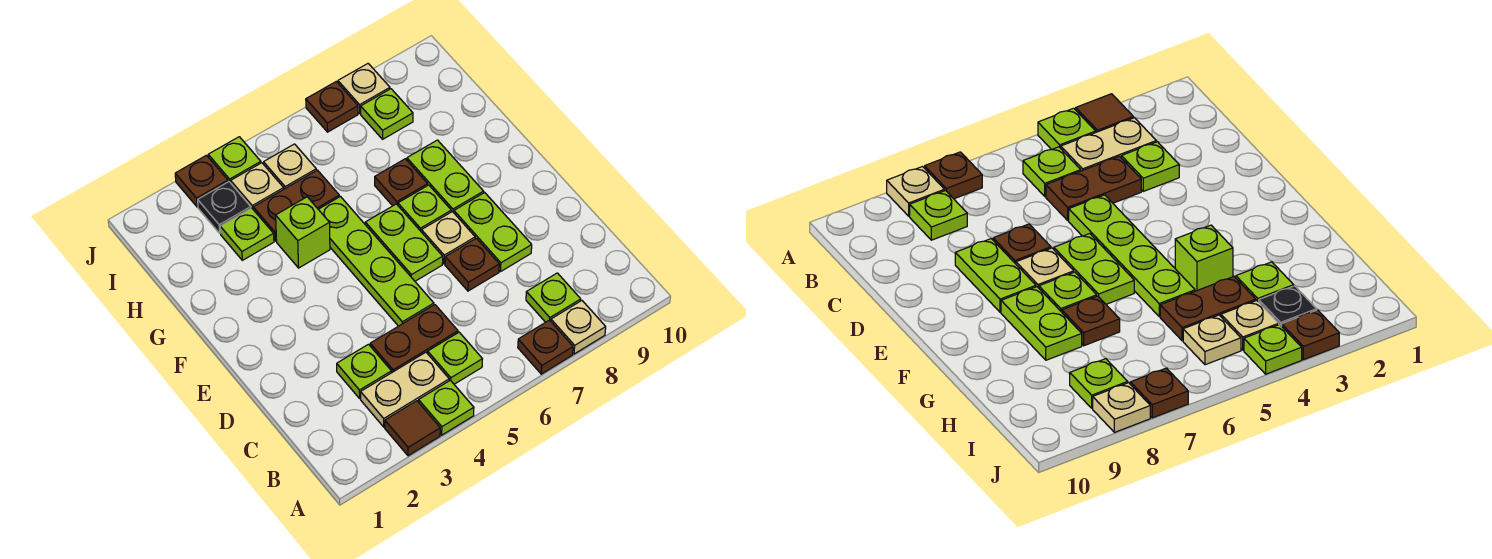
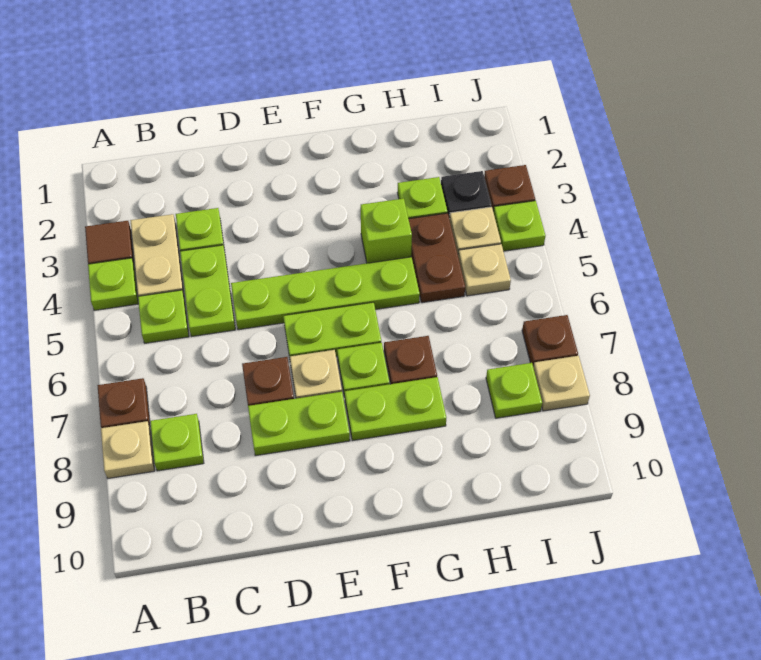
brown plate C4:C5 level 1 -> lime plate C4:C5 level 1

